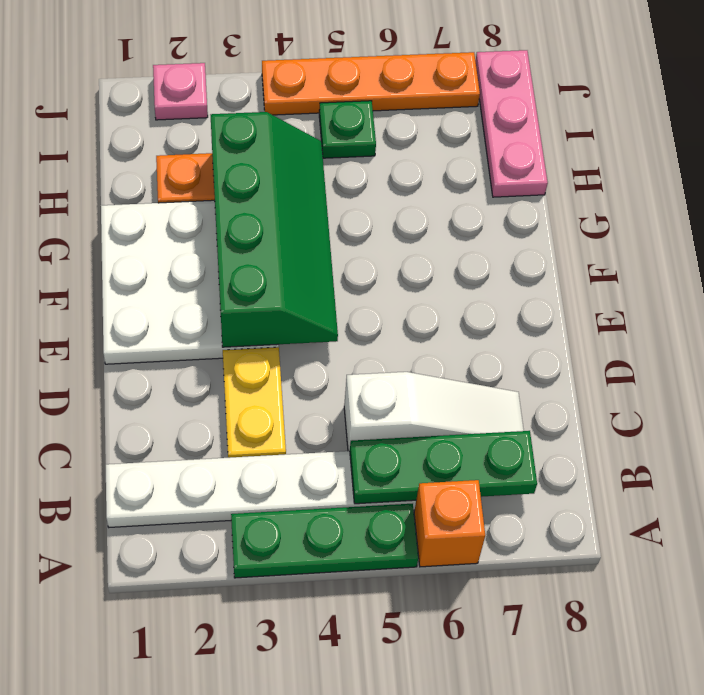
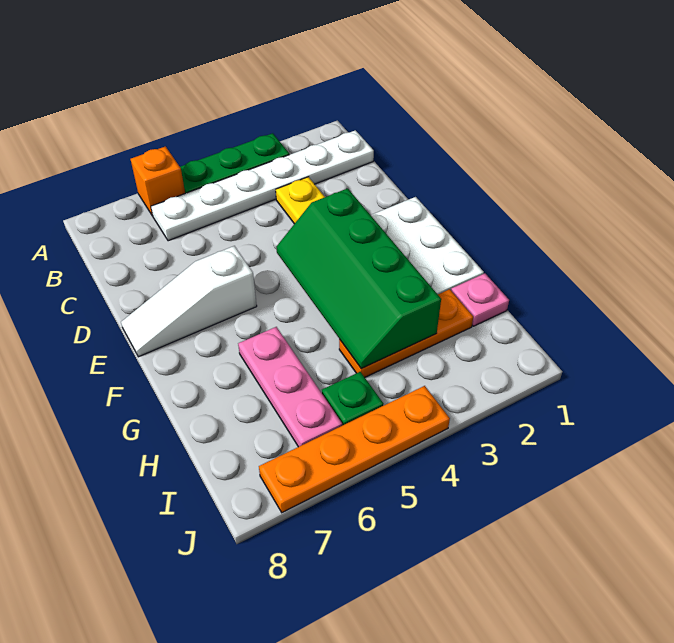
green plate B5:B7 level 2 -> none
white slope C5:C7 level 1 top 5 -> white slope E6:E8 level 1 top 6
pink plate H8:J8 level 1 -> pink plate G6:I6 level 1
pink plate J2 level 1 -> pink plate H1 level 1

